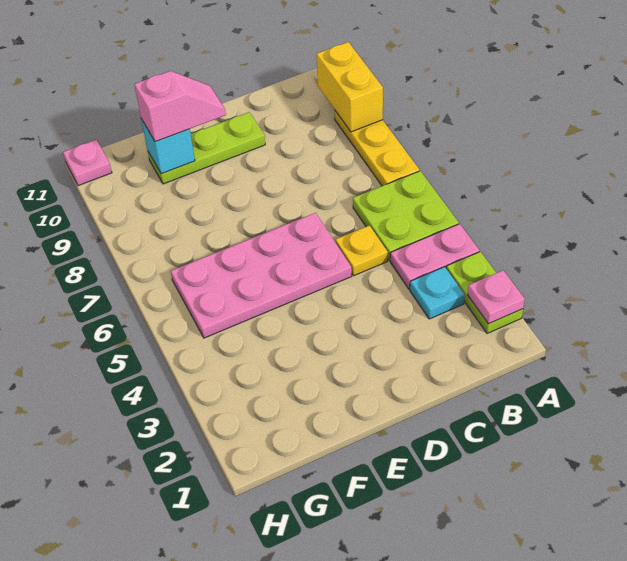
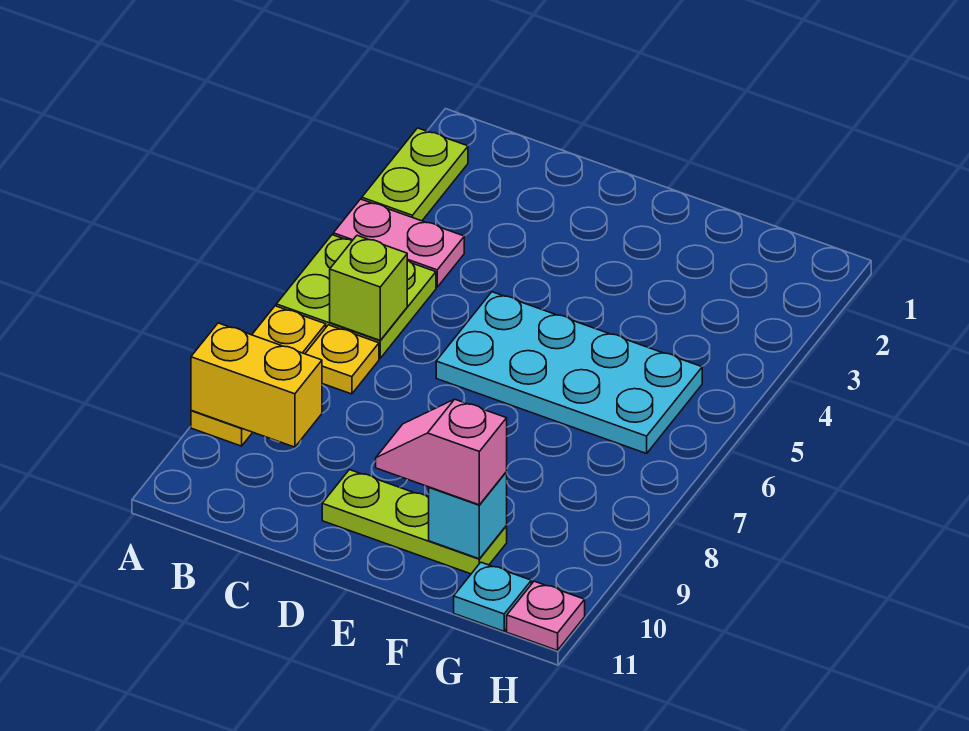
pink plate A2 level 2 -> none
yellow brick A9:A10 level 2 -> yellow brick A9:B9 level 2
cyan plate B3 level 1 -> cyan plate G11 level 1
none -> lime brick B6 level 2
yellow plate C5 level 1 -> yellow plate B7 level 1
pink plate D5:G6 level 1 -> cyan plate D5:G6 level 1

